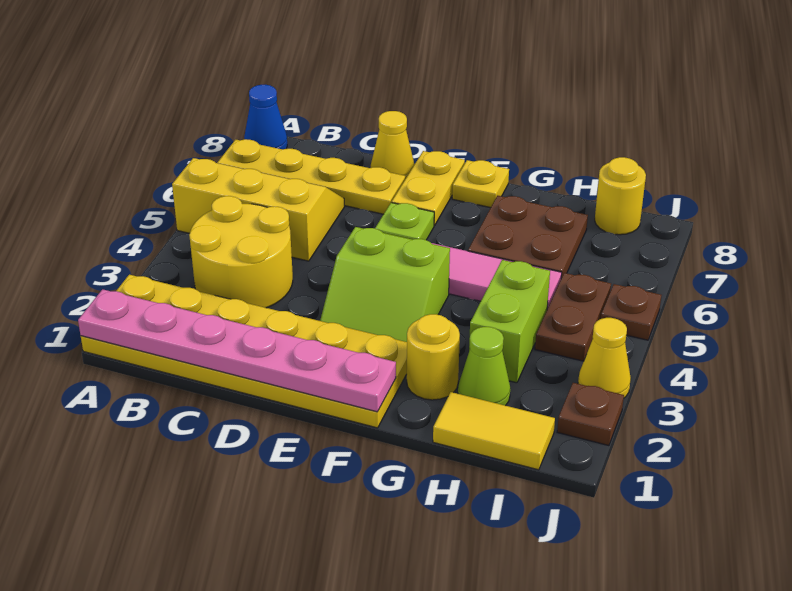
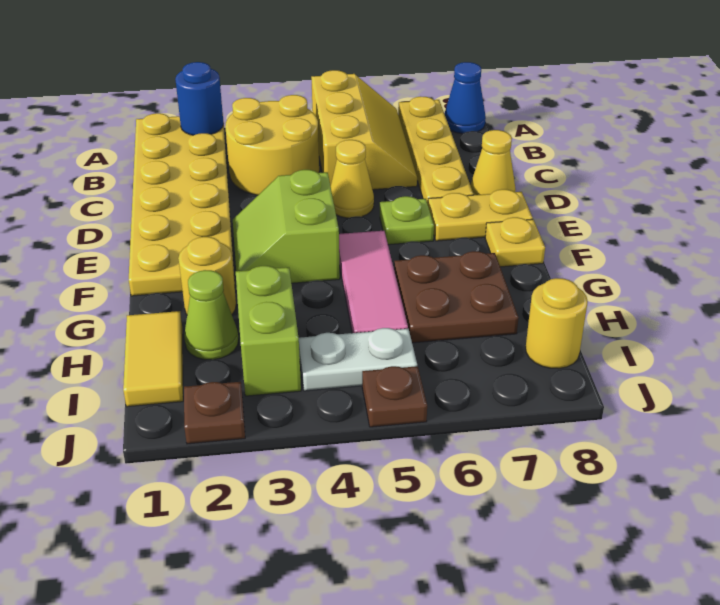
pink plate A1:F1 level 2 -> none
none -> blue round brick A2 level 2
lime brick H3:H4 level 1 -> lime brick H3:I3 level 1
brown plate I4:I5 level 1 -> white plate I4:I5 level 1
yellow cone J3 level 1 -> yellow cone D5 level 1

